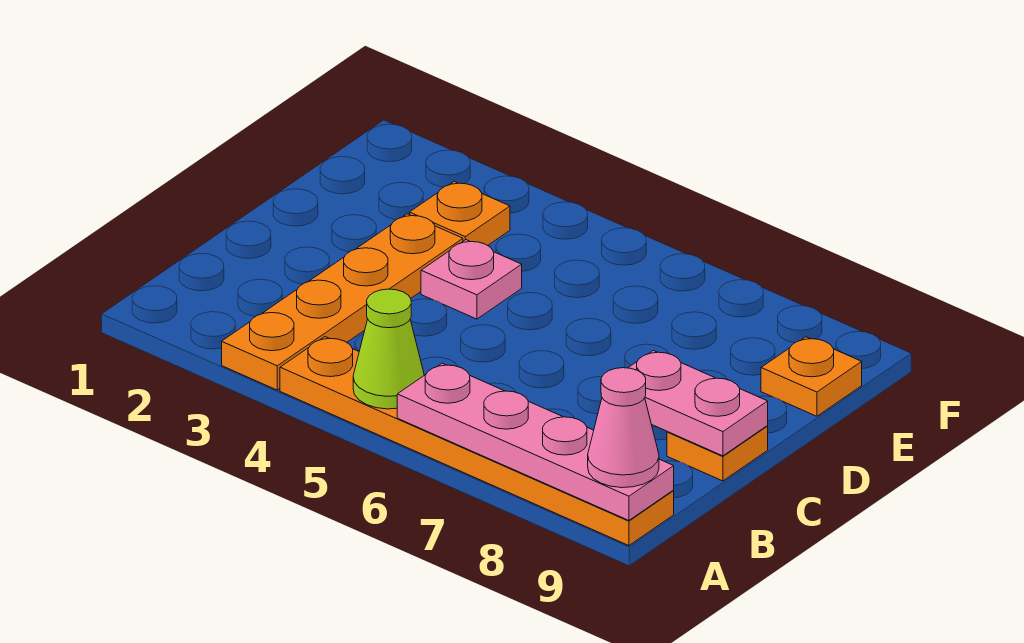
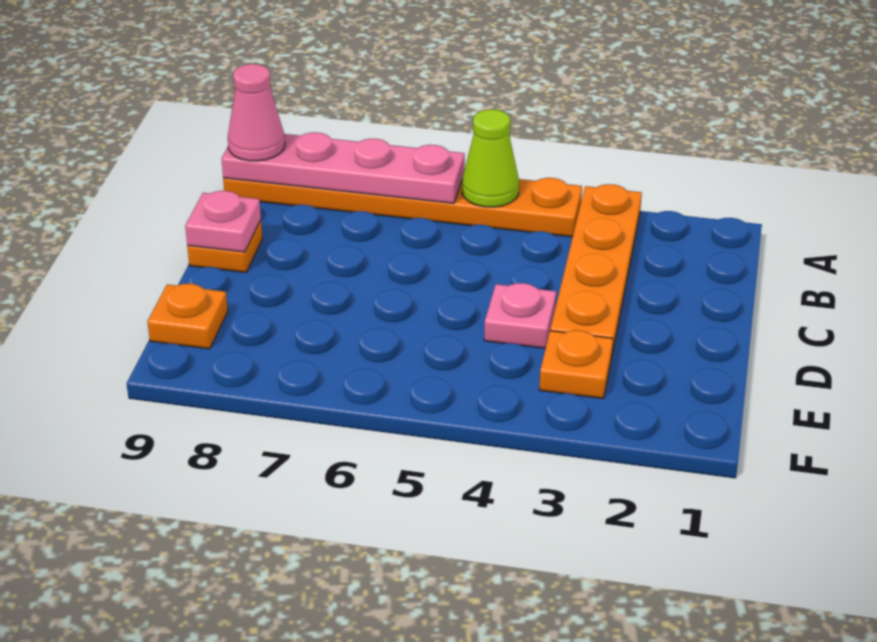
pink plate C8:C9 level 2 -> pink plate C9 level 2

